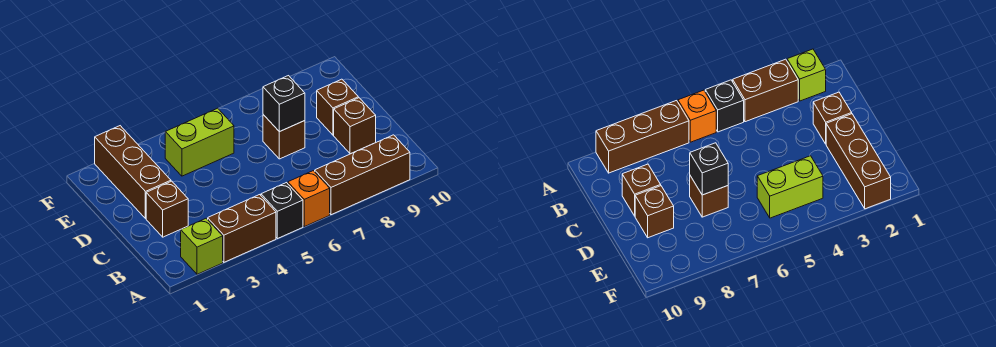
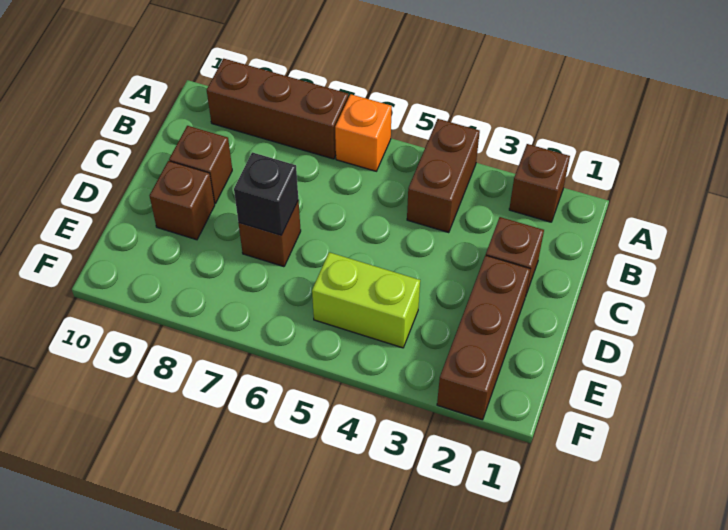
lime brick A2 level 1 -> brown brick A2 level 1
brown brick A3:A4 level 1 -> brown brick A4:B4 level 1
black brick A5 level 1 -> none

